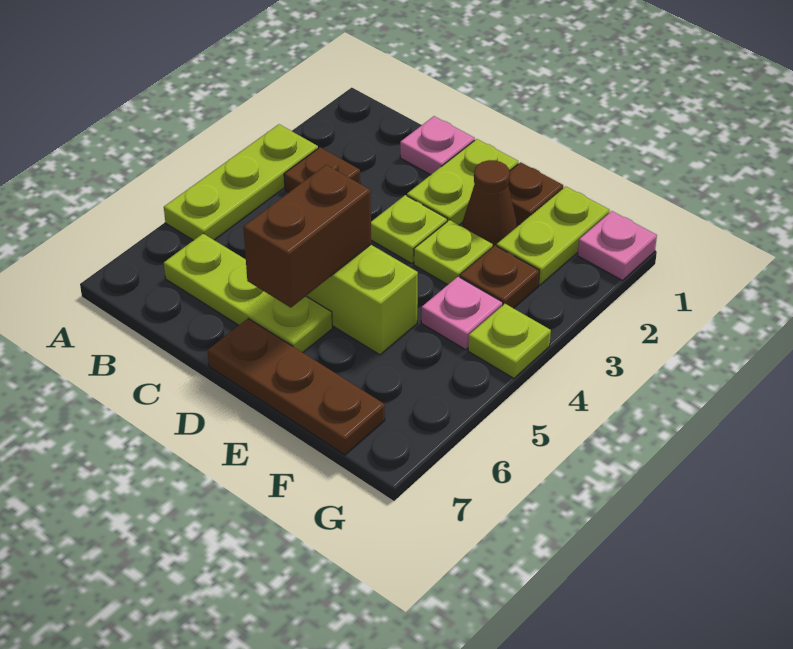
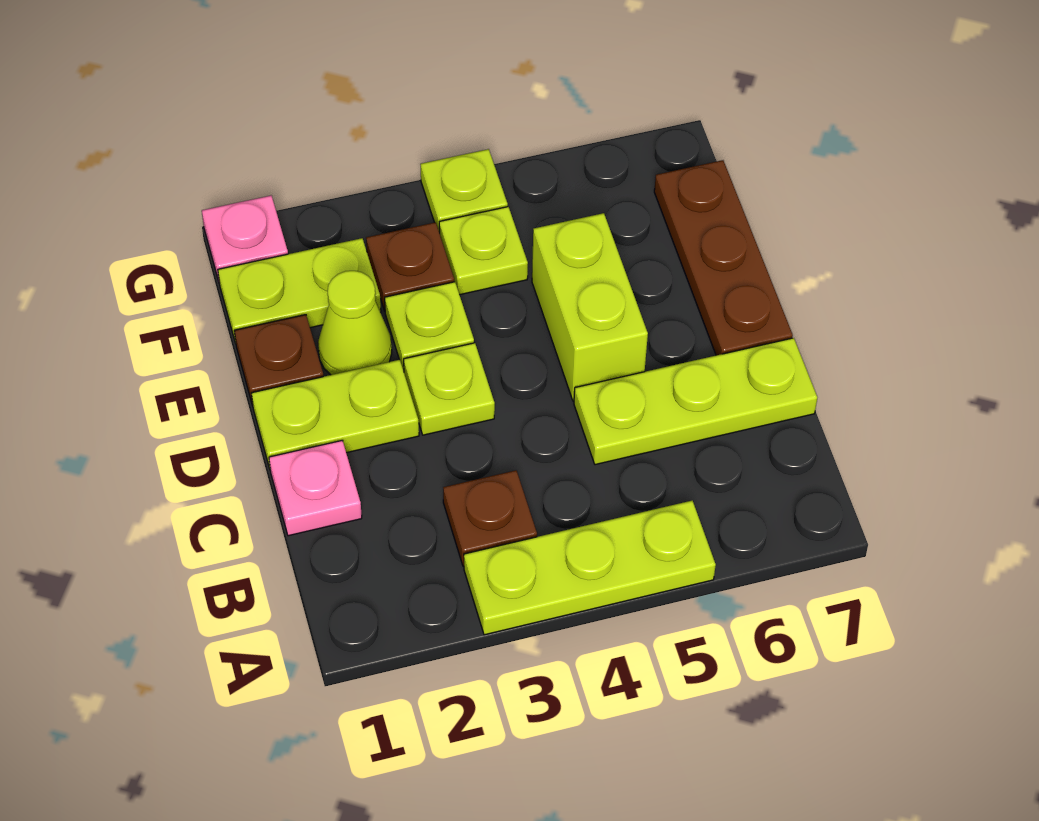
lime plate B6:D6 level 1 -> lime plate C5:C7 level 1
brown brick D5:D6 level 2 -> none
brown cone E2 level 1 -> lime cone E2 level 1
pink plate F4 level 1 -> lime plate F4 level 1

